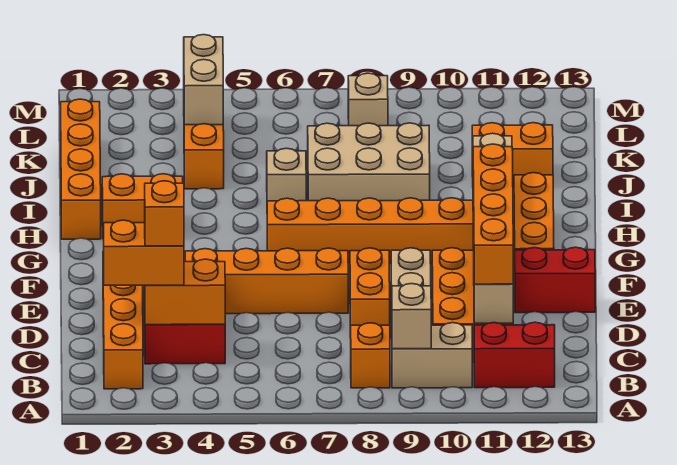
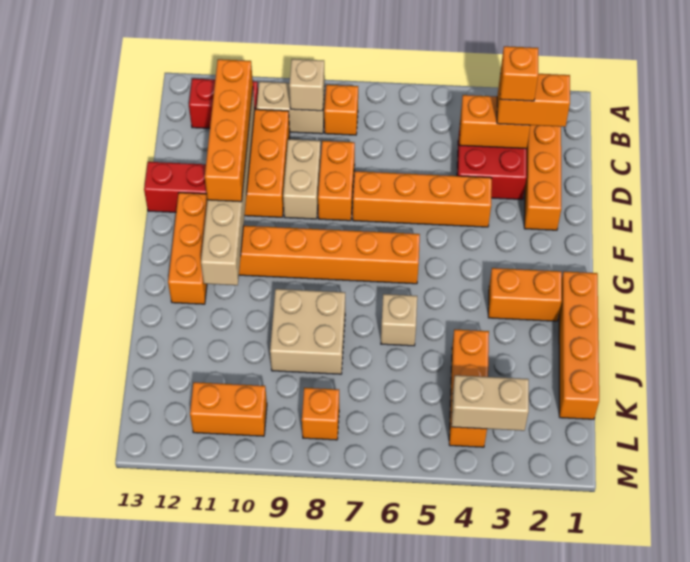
tan brick I7:J9 level 1 -> tan brick I8:J9 level 1
orange brick J11:J12 level 1 -> orange brick L10:L11 level 1
tan brick K4:L4 level 2 -> tan brick L3:L4 level 2
tan brick L8 level 1 -> orange brick L8 level 1

